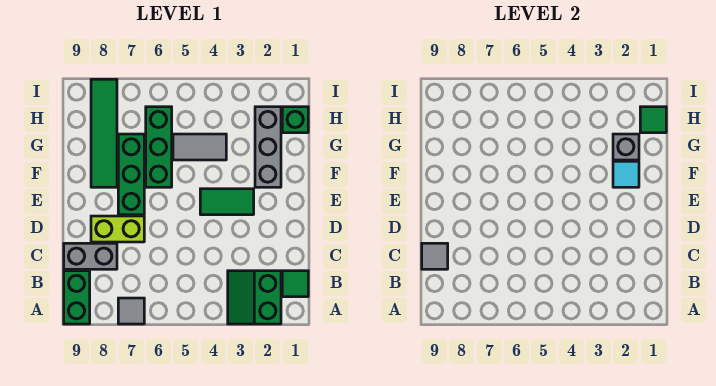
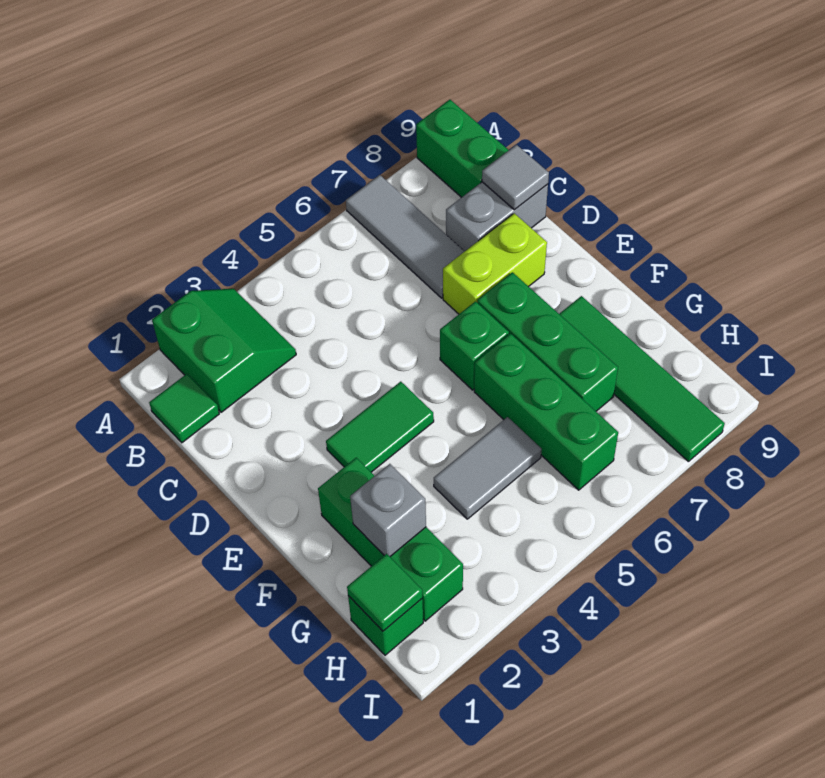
grey tile A7 level 1 -> grey tile A7:C7 level 1
none -> green brick E6 level 1
grey brick F2:H2 level 1 -> green brick F2:H2 level 1
cyan tile F2 level 2 -> none

